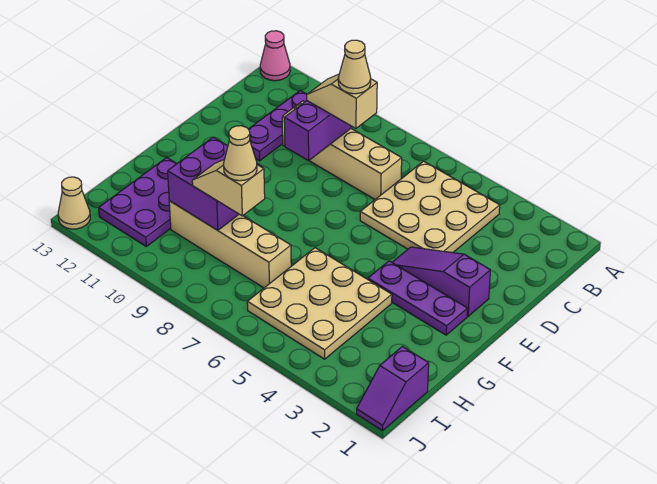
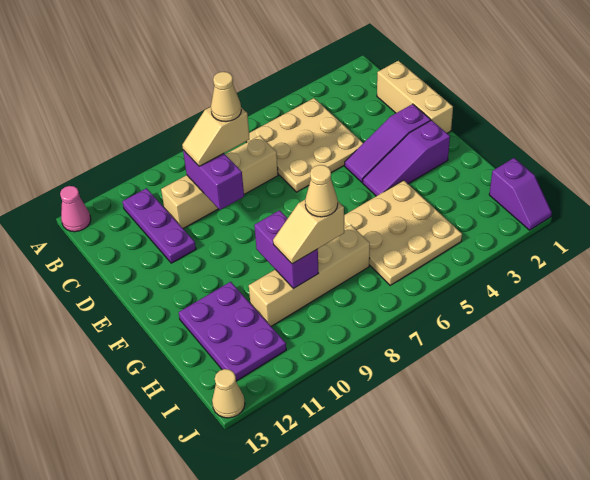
none -> tan brick C1:E1 level 1
purple plate F2:F4 level 1 -> purple slope F2:F4 level 1 top 2
purple brick G9:H10 level 2 -> purple brick G9:H9 level 2

